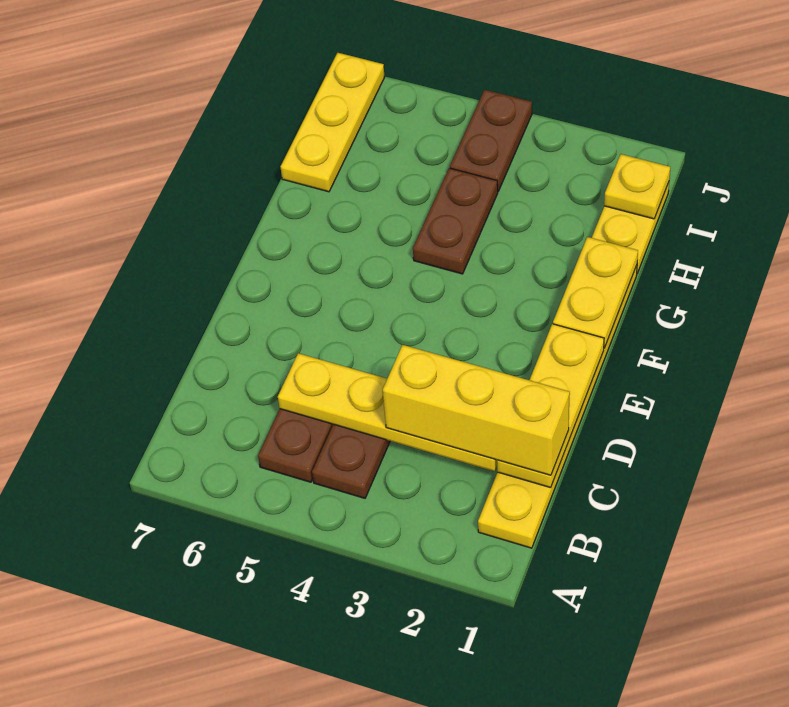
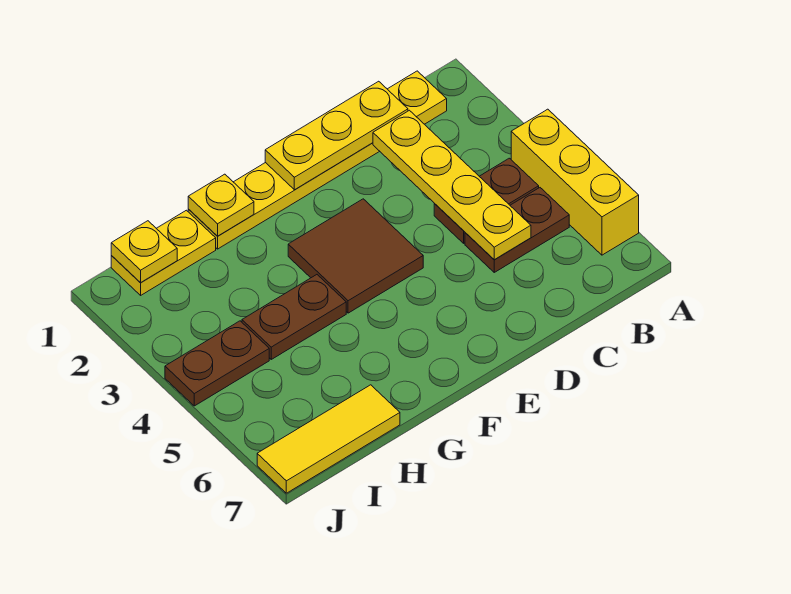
yellow brick C1:C3 level 3 -> yellow brick A4:A6 level 1
none -> brown tile E3:F4 level 1
yellow plate F1:G1 level 2 -> yellow plate G1 level 2
yellow plate H7:J7 level 1 -> yellow tile H7:J7 level 1

